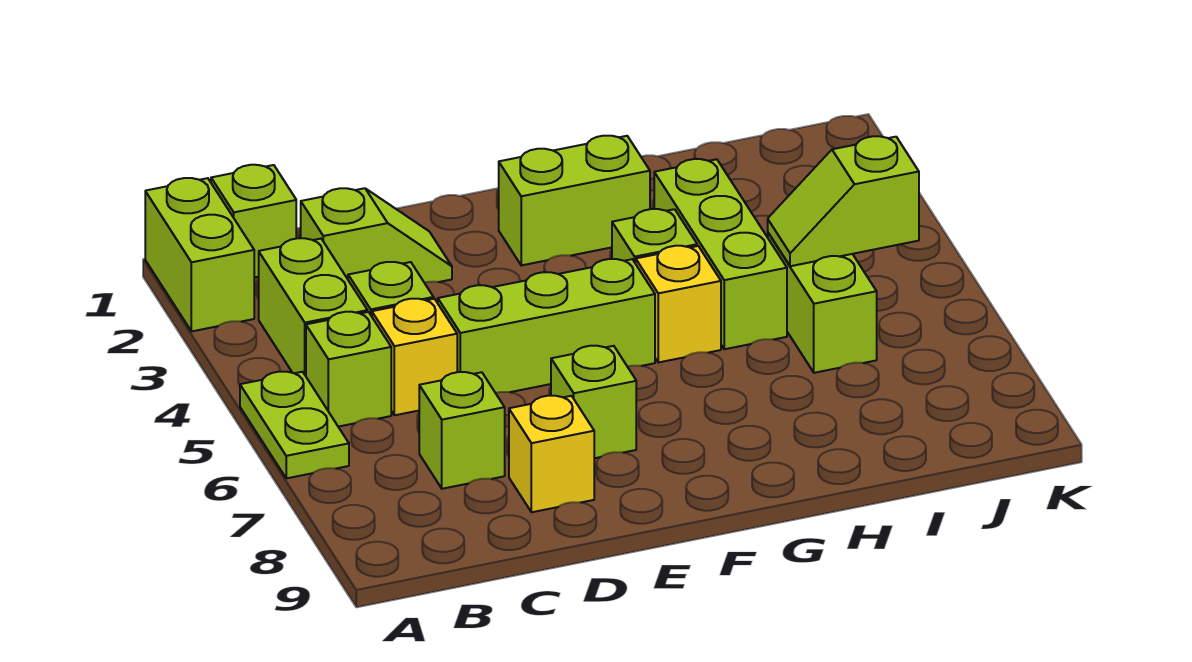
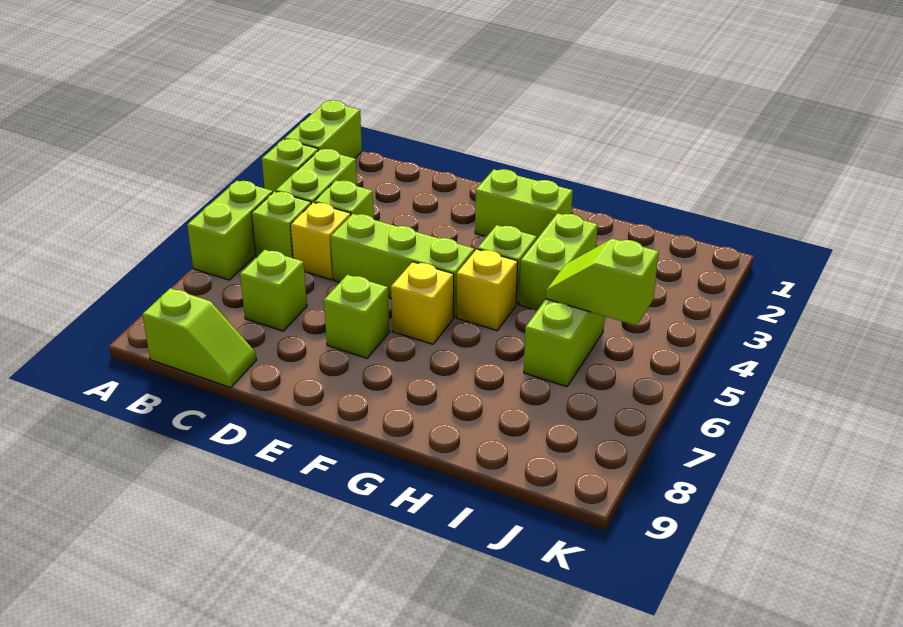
lime plate A5:A6 level 1 -> lime brick A5:A6 level 1
lime brick B1 level 1 -> lime brick A3 level 1
lime slope C2:D2 level 1 top C -> lime slope B9:C9 level 1 top B
yellow brick D8 level 1 -> yellow brick F6 level 1
lime brick H3:H5 level 1 -> lime brick H3:H4 level 1

